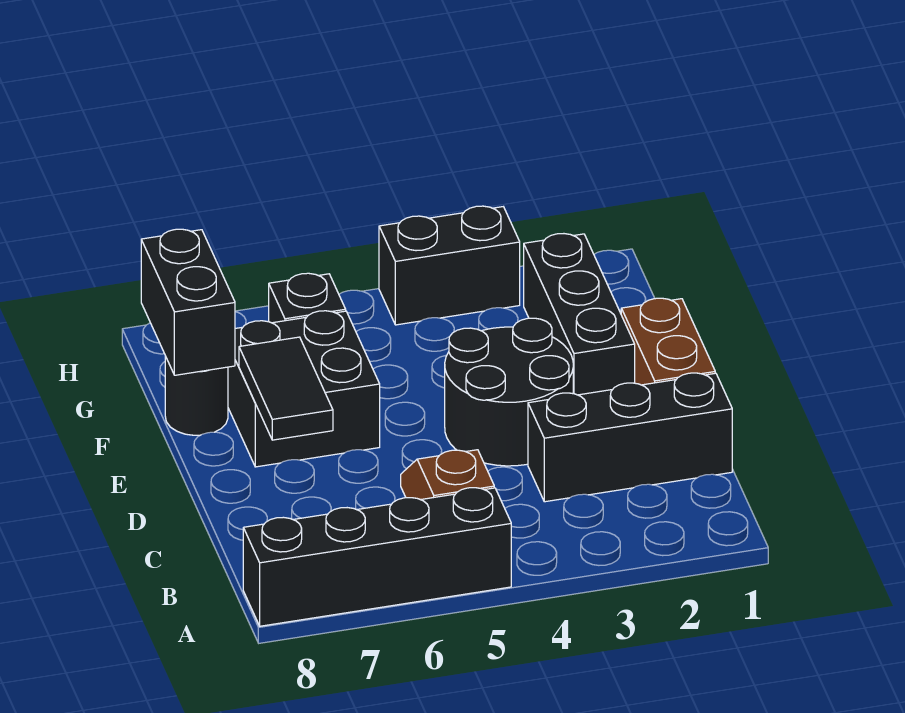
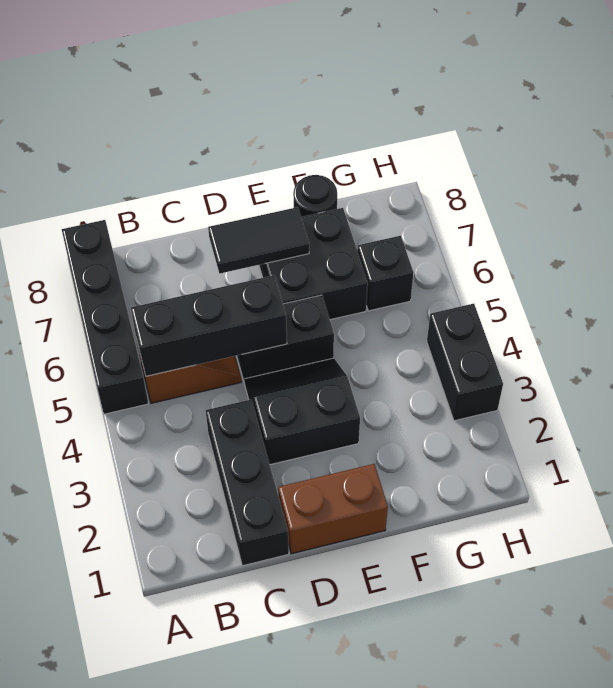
black round brick D3:E4 level 1 -> black slope D3:E4 level 1 top 3
black brick E2:G2 level 1 -> black brick B5:D5 level 2
black brick F8:G8 level 2 -> black brick D5:E5 level 1

